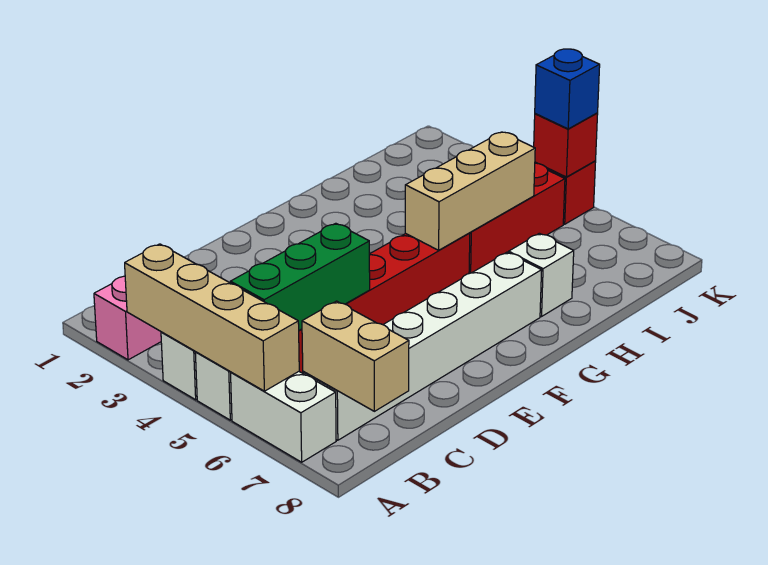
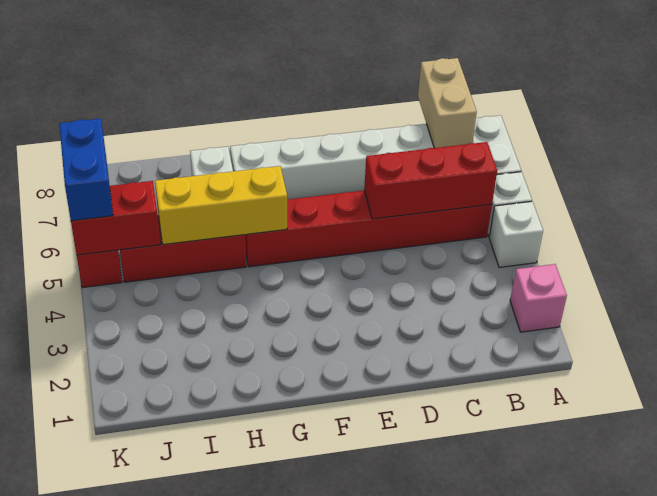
tan brick A3:A6 level 2 -> none
green brick B5:D5 level 2 -> red brick B5:D5 level 2
tan brick G5:I5 level 2 -> yellow brick G5:I5 level 2
red brick K5 level 2 -> red brick J5:K5 level 2
blue brick K5 level 3 -> blue brick K5:K6 level 3

